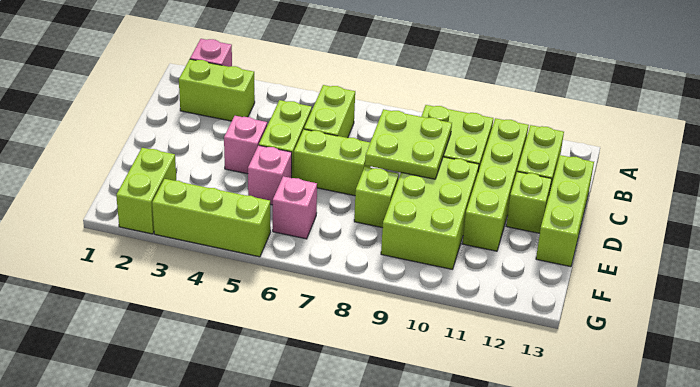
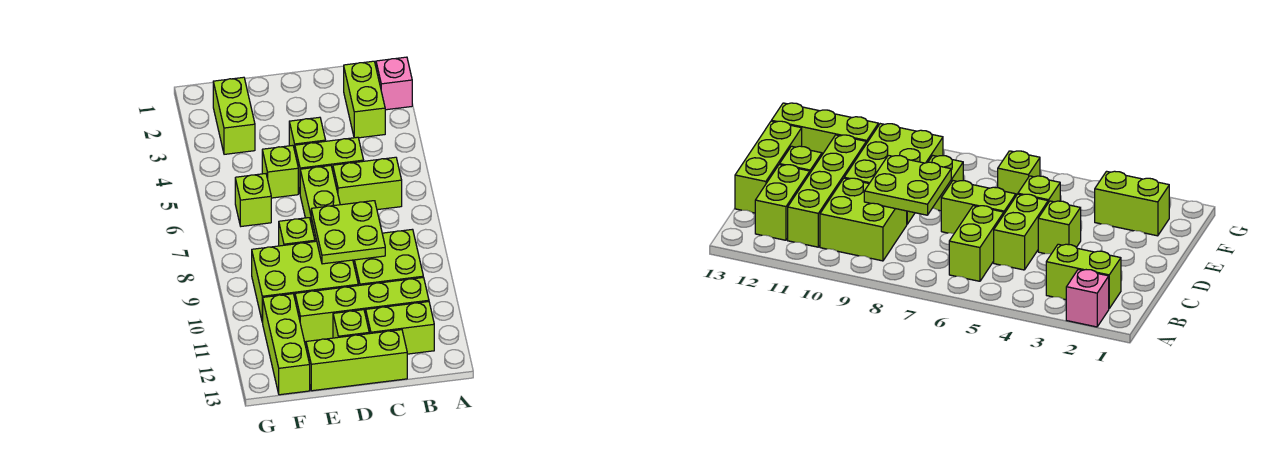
pink brick D4 level 1 -> lime brick D4 level 1
pink brick E5 level 1 -> lime brick E5 level 1
lime brick F2:G2 level 1 -> lime brick F2:F3 level 1
pink brick F6 level 1 -> lime brick F6 level 1
lime brick G3:G5 level 1 -> lime brick F11:F13 level 1

